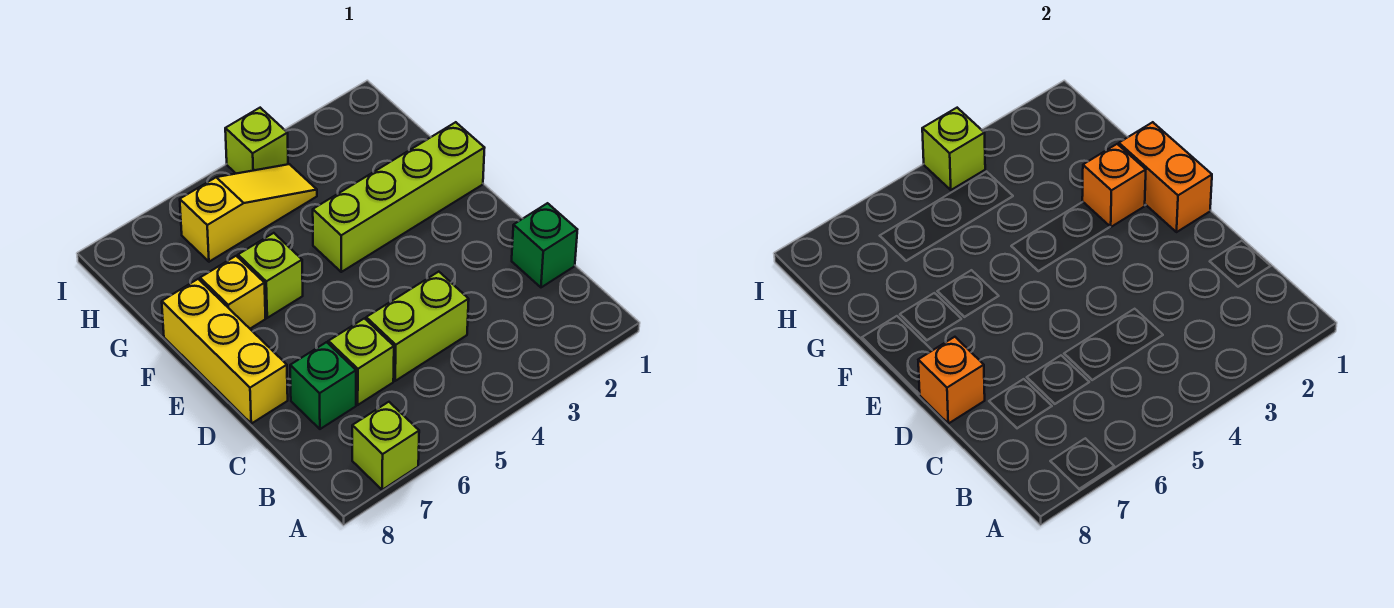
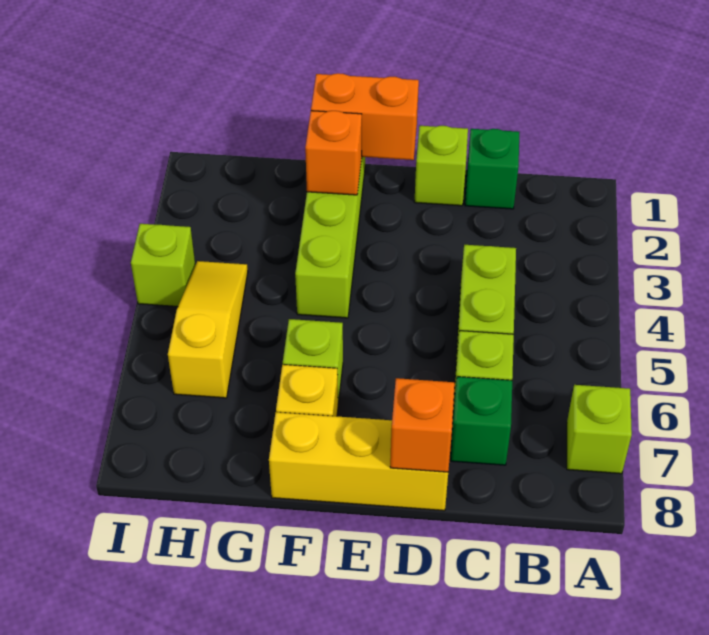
lime brick I4 level 2 -> lime brick D1 level 1

